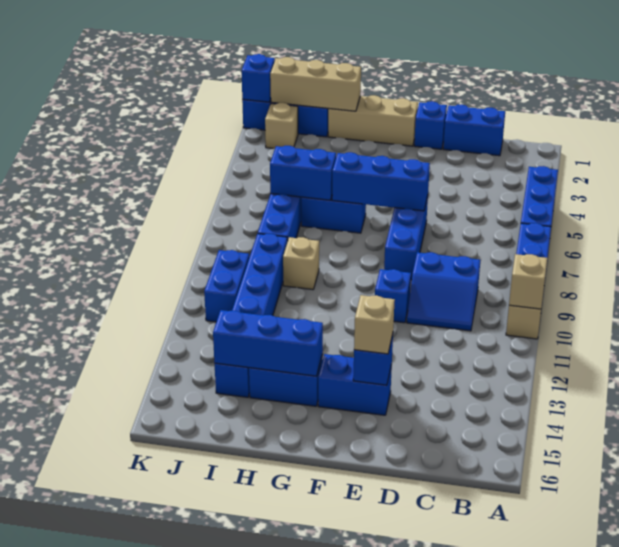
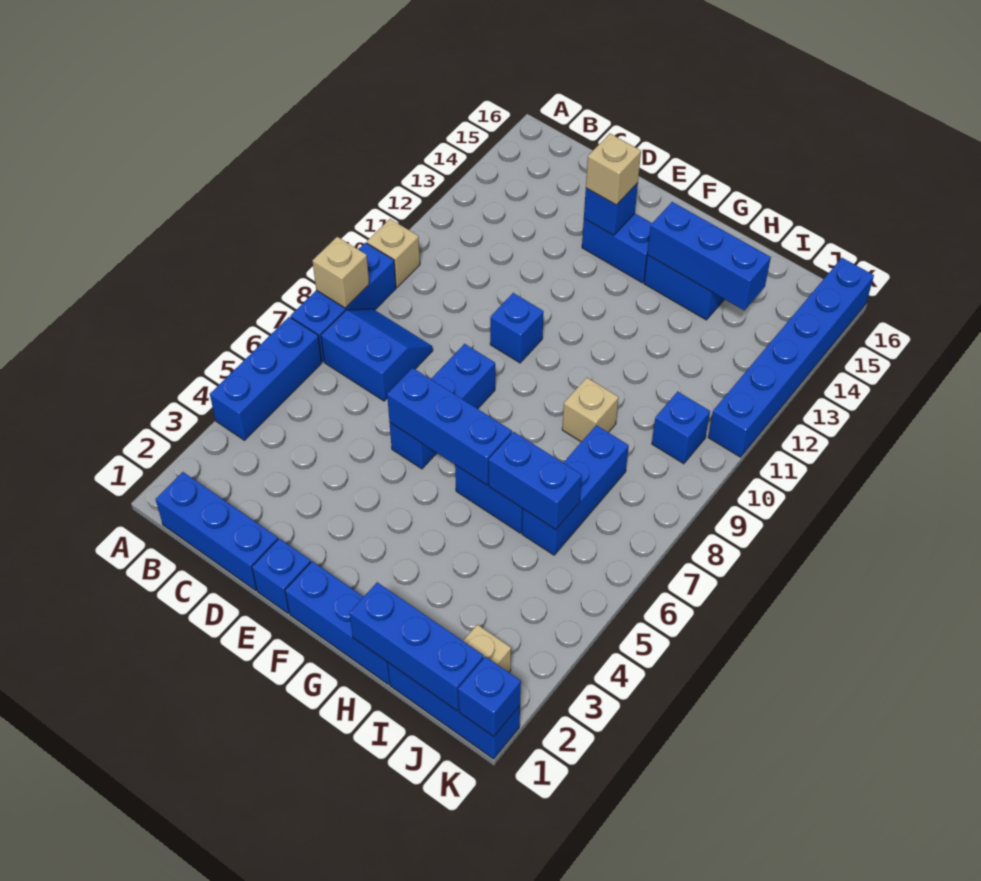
tan brick A10 level 2 -> tan brick A8 level 2
blue brick C1:D1 level 1 -> blue brick B1:D1 level 1
blue slope C9:D10 level 1 top 9 -> blue slope B7:C8 level 1 top 7
tan brick F1:H1 level 1 -> blue brick F1:H1 level 1
tan brick H1:J1 level 2 -> blue brick H1:J1 level 2
blue brick I9:I14 level 1 -> blue brick K11:K16 level 1
blue brick J10:J11 level 1 -> blue brick J10 level 1

